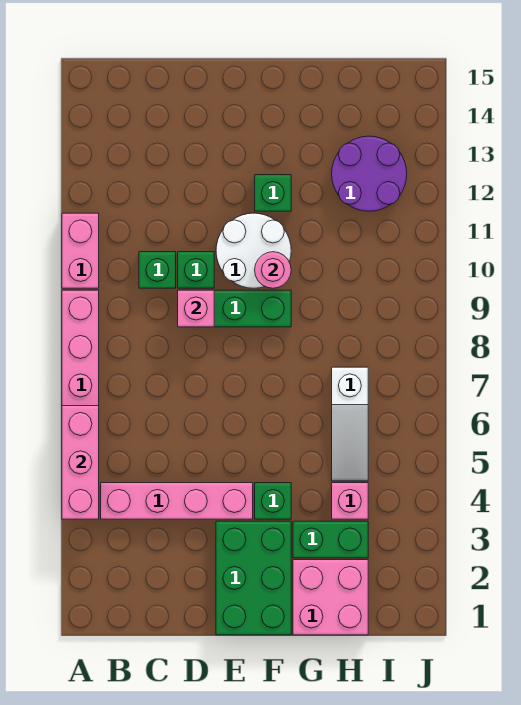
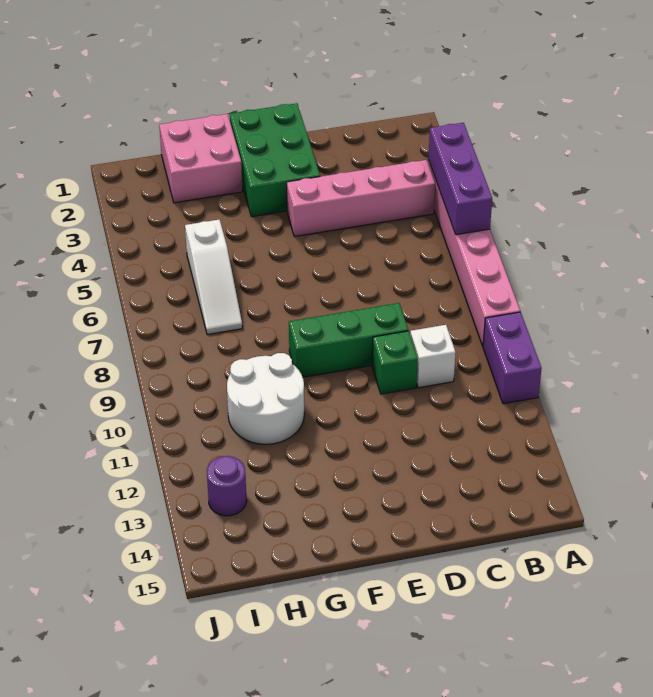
pink brick A4:A6 level 2 -> purple brick A4:A6 level 2
pink brick A10:A11 level 1 -> purple brick A10:A11 level 1
green brick C10 level 1 -> white brick C10 level 1
pink brick D9 level 2 -> none
white round brick E10:F11 level 1 -> white round brick G10:H11 level 1
green brick F4 level 1 -> none
pink round brick F10 level 2 -> none
green brick F12 level 1 -> none
green brick G3:H3 level 1 -> none
pink brick H4 level 1 -> none
white slope H5:H7 level 1 top 7 -> white slope H5:H7 level 1 top 5
purple round brick H12:I13 level 1 -> purple round brick I13 level 1

